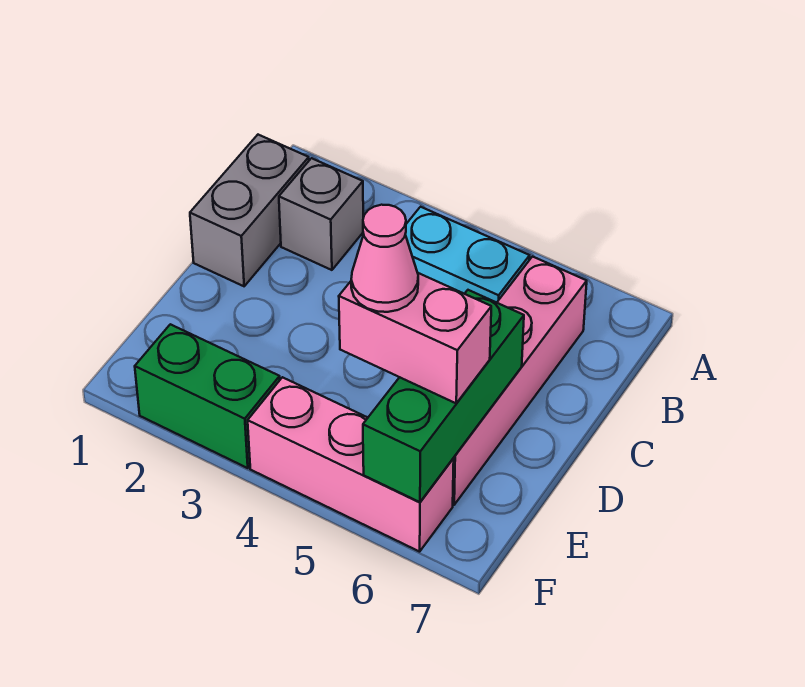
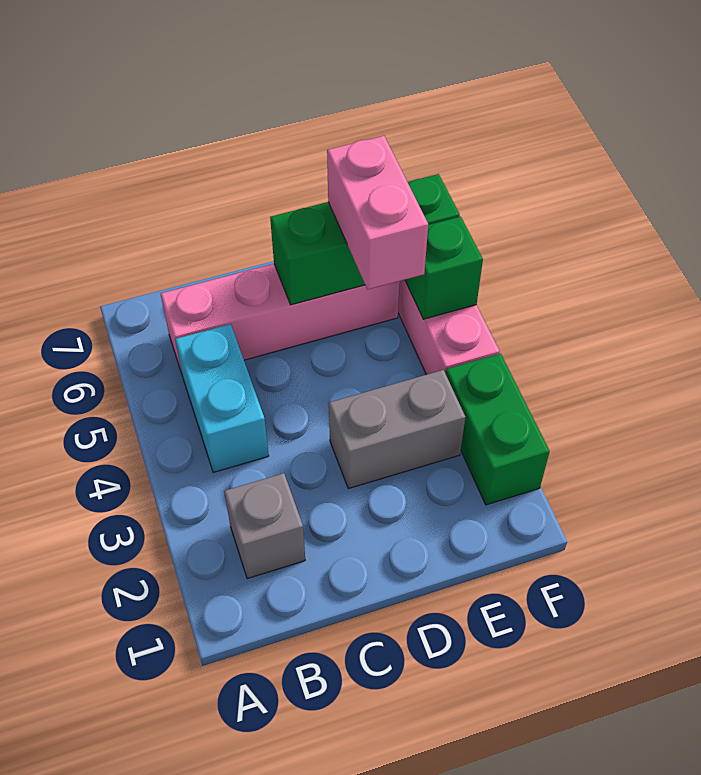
grey brick B1:C1 level 1 -> grey brick D3:E3 level 1
pink cone E5 level 4 -> none
none -> green brick F5 level 2

